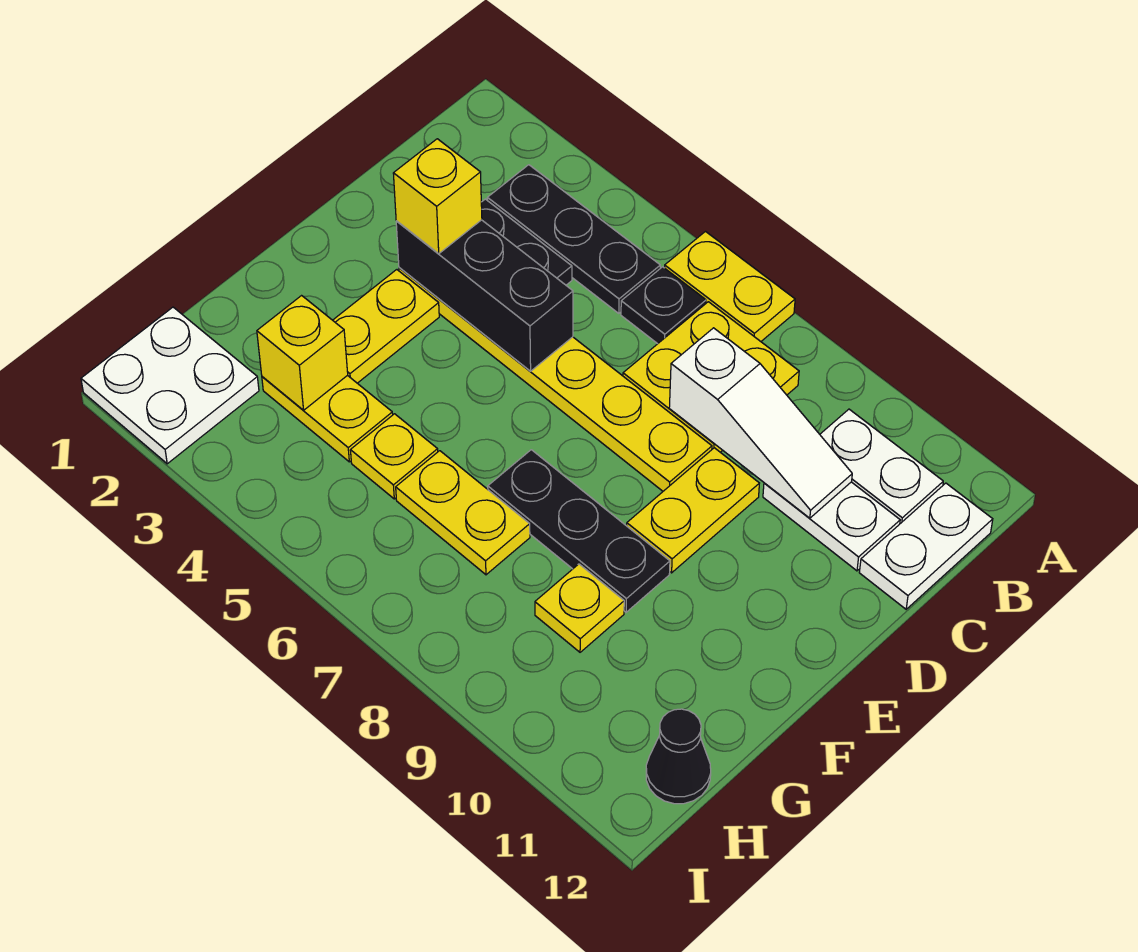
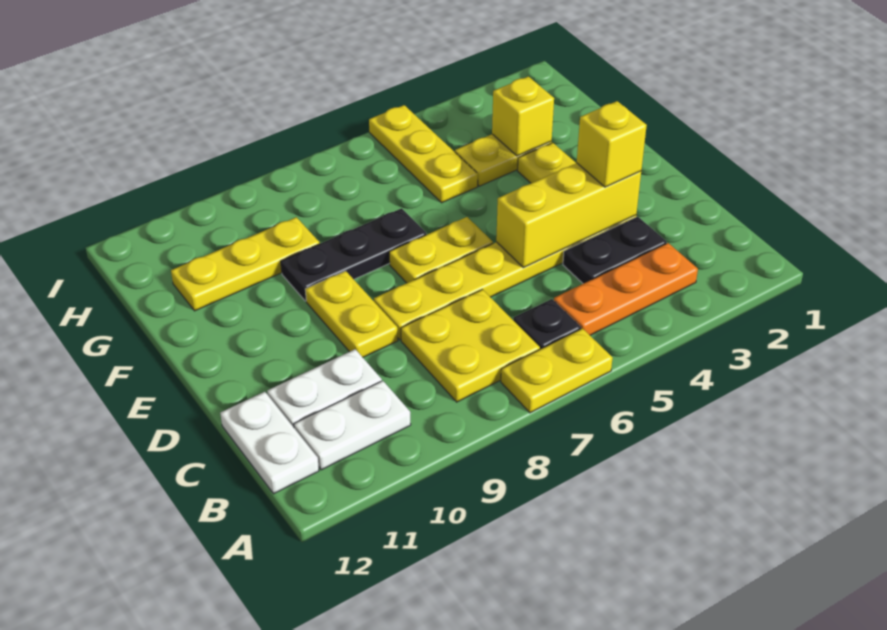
black plate B3:B5 level 1 -> orange plate B3:B5 level 1
white slope C8:C10 level 2 top 8 -> none
black brick D3:D5 level 2 -> yellow brick D3:D5 level 2
yellow plate G5 level 1 -> yellow plate G5:I5 level 1
yellow plate G6:G7 level 1 -> yellow plate E6:E7 level 1
yellow plate G9 level 1 -> yellow plate G9:G11 level 1
white plate H1:I2 level 1 -> none
black cone H12 level 1 -> none

